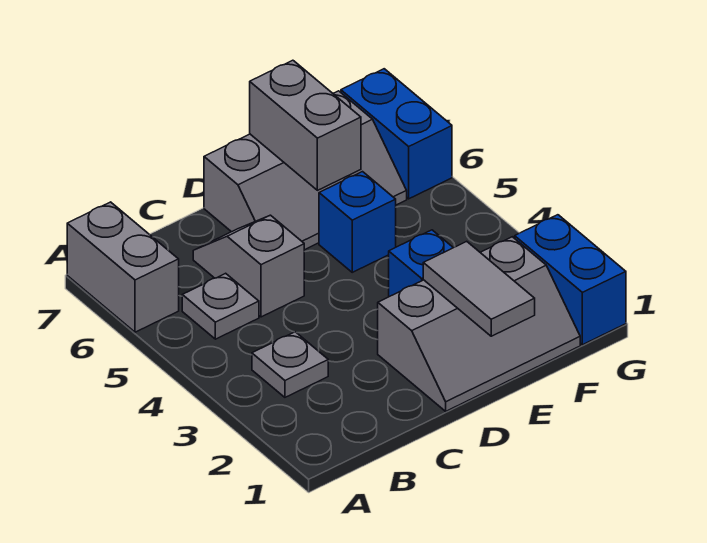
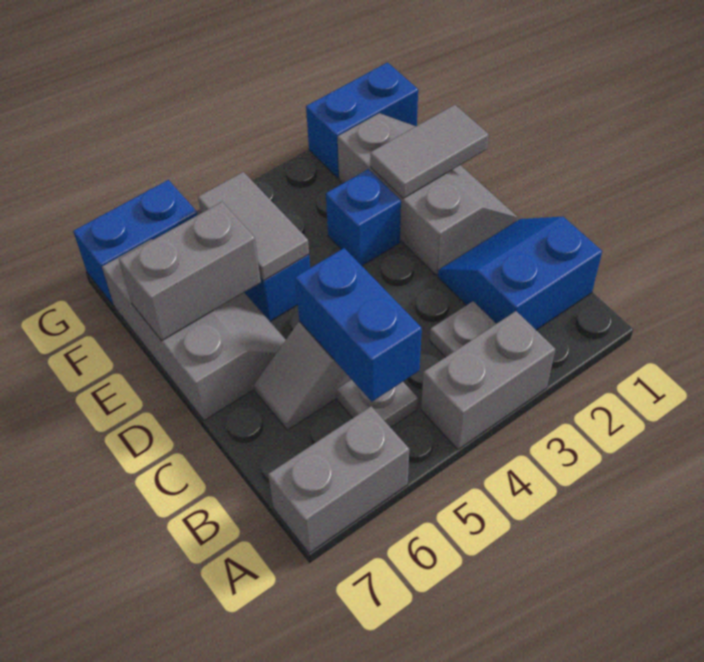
none -> grey brick A3:A4 level 1
none -> blue slope B1:C2 level 1 top B
none -> blue brick B5:C5 level 2
none -> grey tile E5:F5 level 2

